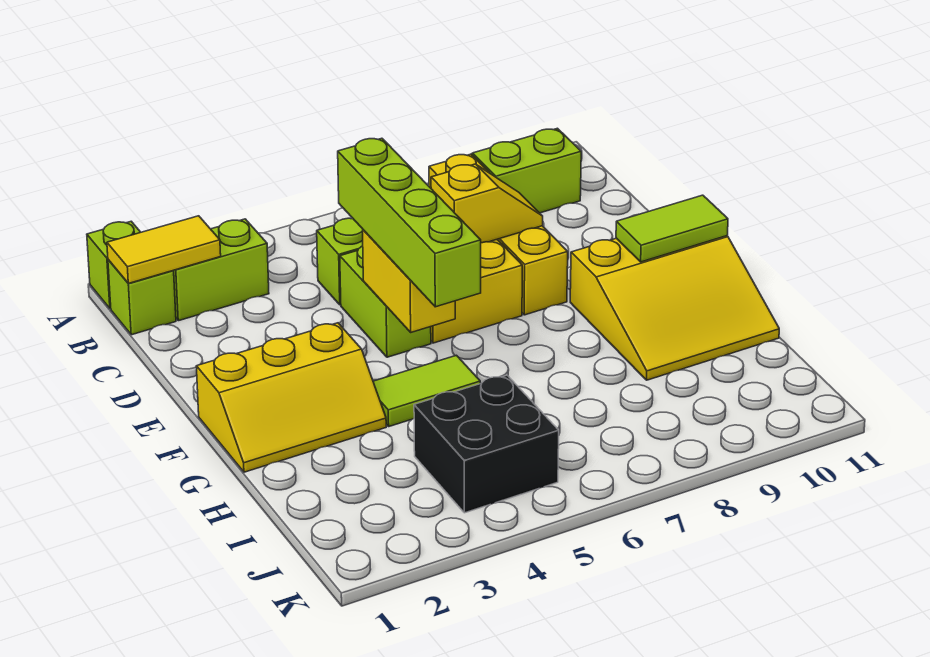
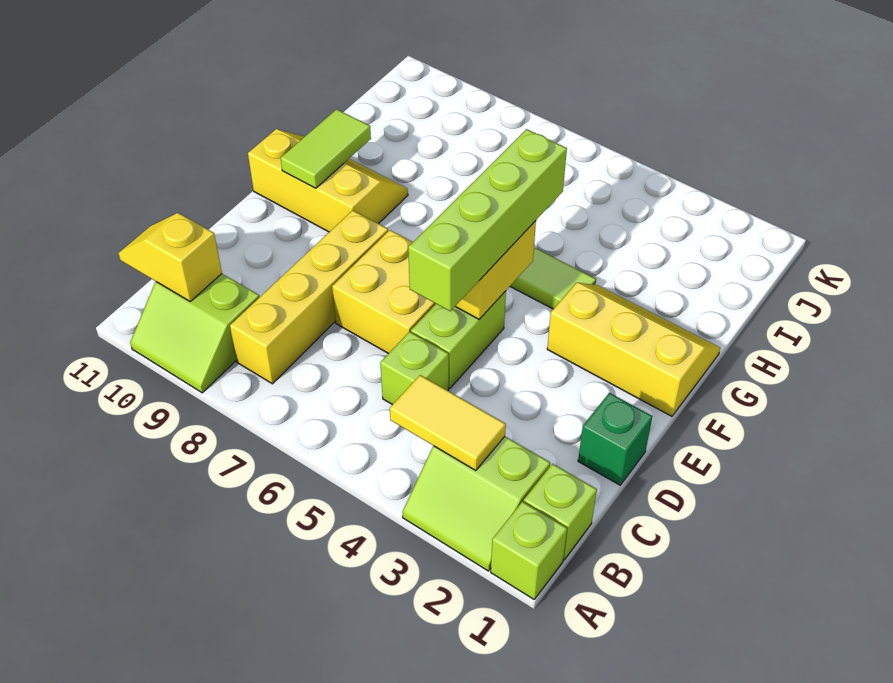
yellow tile B1:B2 level 2 -> yellow tile B3:B4 level 2
none -> green brick D1 level 1
yellow slope D7:D8 level 2 top 7 -> yellow slope B10:B11 level 2 top 10
yellow slope F9:H11 level 1 top F -> yellow slope F9:G11 level 1 top F
lime tile F10:F11 level 2 -> lime tile F10:G10 level 2
black brick I4:J5 level 1 -> none

